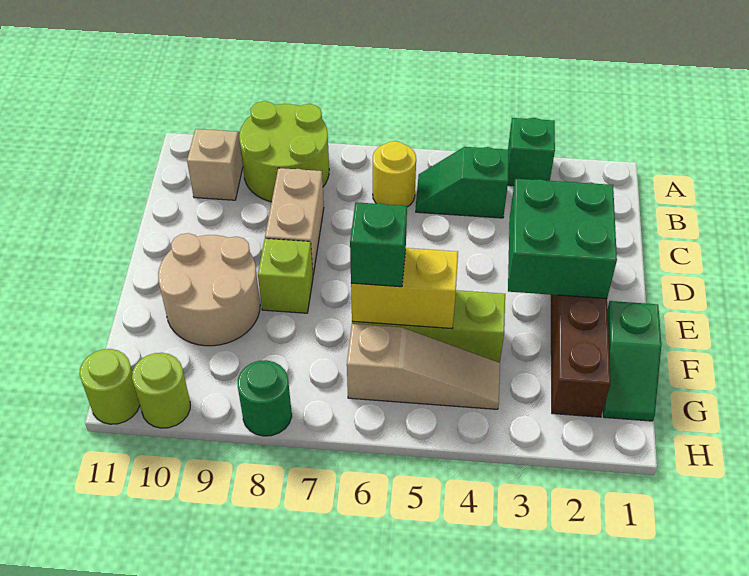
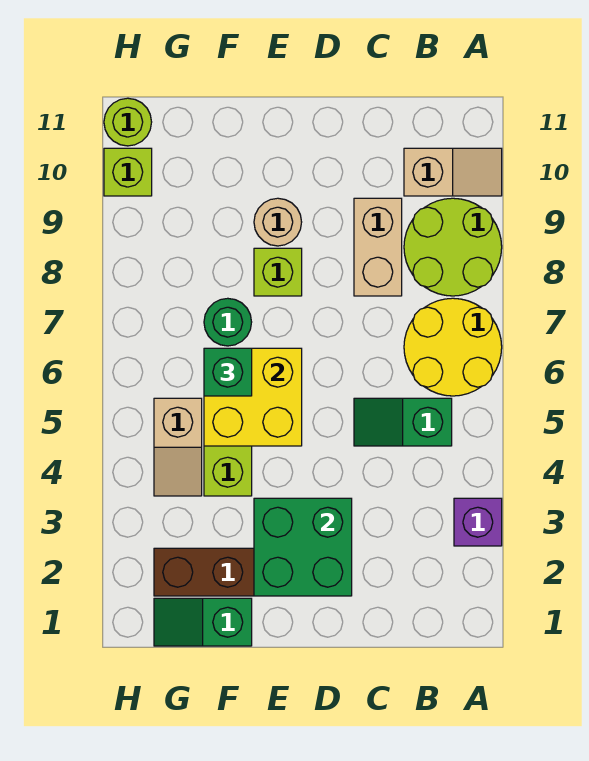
green brick A3 level 1 -> purple brick A3 level 1
green slope B4:B5 level 1 top 4 -> green slope B5:C5 level 1 top B
yellow round brick B6 level 1 -> yellow round brick A6:B7 level 1
tan brick C8:D8 level 1 -> tan brick C8:C9 level 1
tan round brick E9:F10 level 1 -> tan round brick E9 level 1
yellow brick F5:F6 level 2 -> yellow brick E5:F6 level 2
tan slope G4:G6 level 1 top 6 -> tan slope G4:G5 level 1 top 5
green round brick H8 level 1 -> green round brick F7 level 1
lime round brick H10 level 1 -> lime brick H10 level 1

